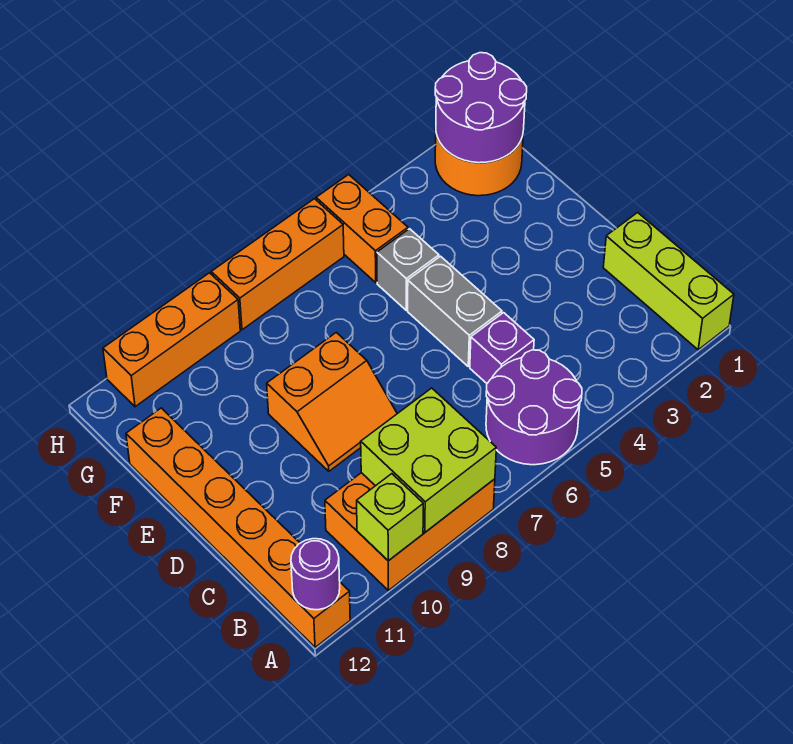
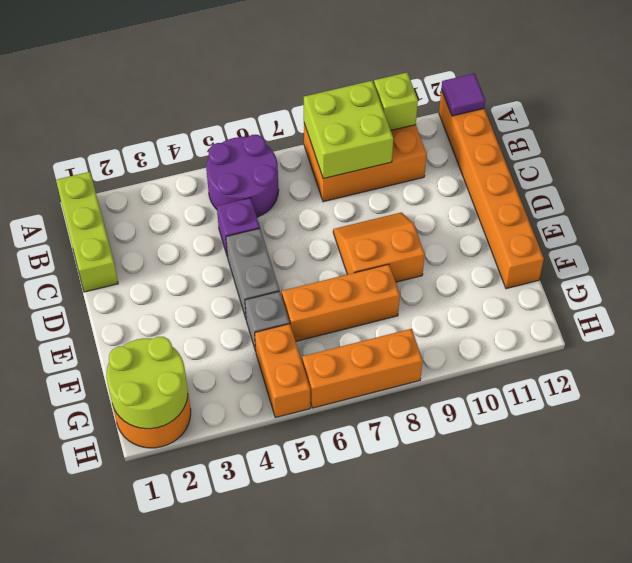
purple round brick A12 level 2 -> purple tile A12 level 2
purple round brick G1:H2 level 2 -> lime round brick G1:H2 level 2
orange brick H9:H11 level 1 -> orange brick F6:F8 level 1

